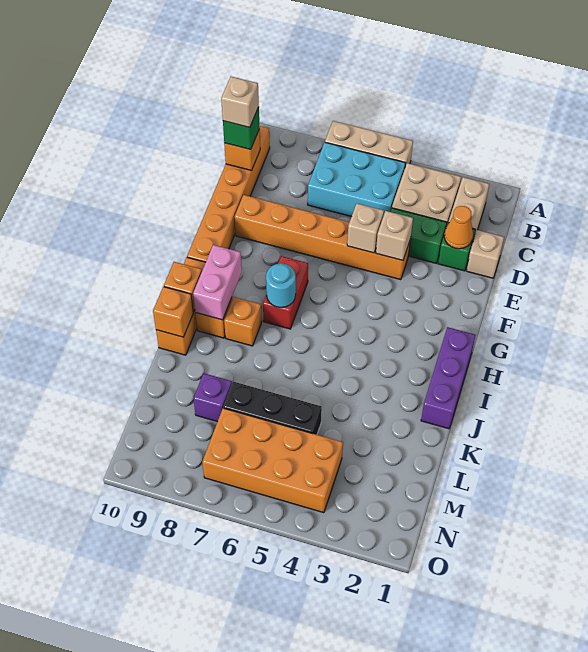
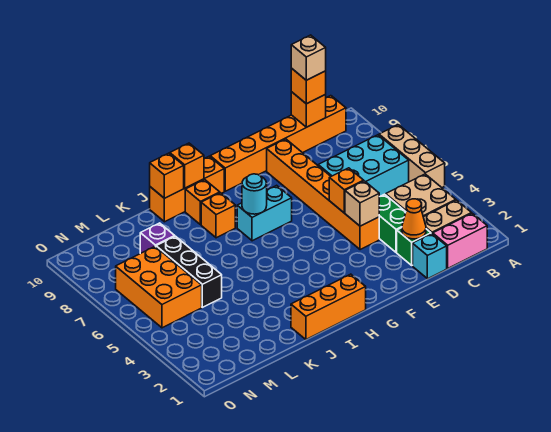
cyan brick B5:C7 level 1 -> cyan brick B6:D7 level 1
green brick C10 level 3 -> orange brick C10 level 3
tan brick D1 level 1 -> cyan brick D1 level 1
tan brick E5 level 2 -> orange brick E5 level 2
red brick G7:H7 level 1 -> cyan brick G7:H7 level 1
purple brick H1:J1 level 1 -> orange brick H1:J1 level 1
pink brick H9:I9 level 2 -> pink brick B1:C1 level 1
orange brick M4:N7 level 1 -> orange brick M5:N7 level 1

